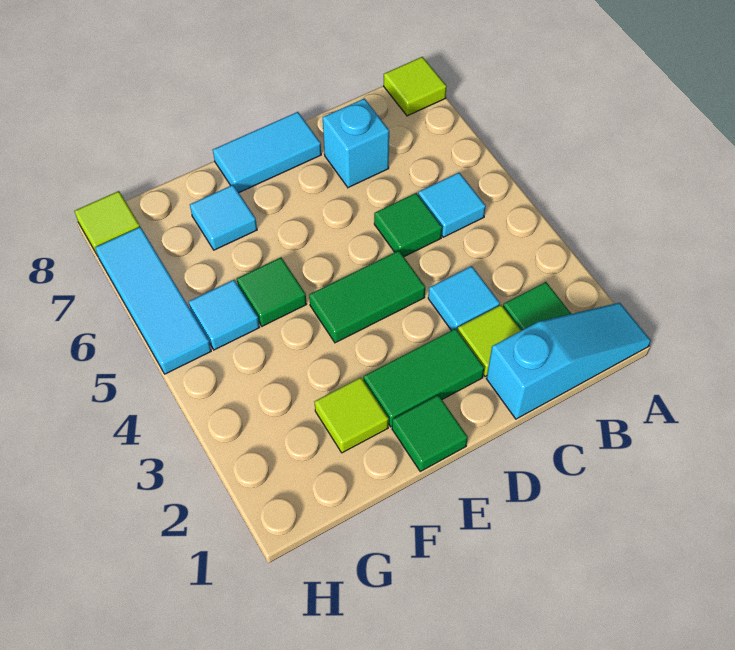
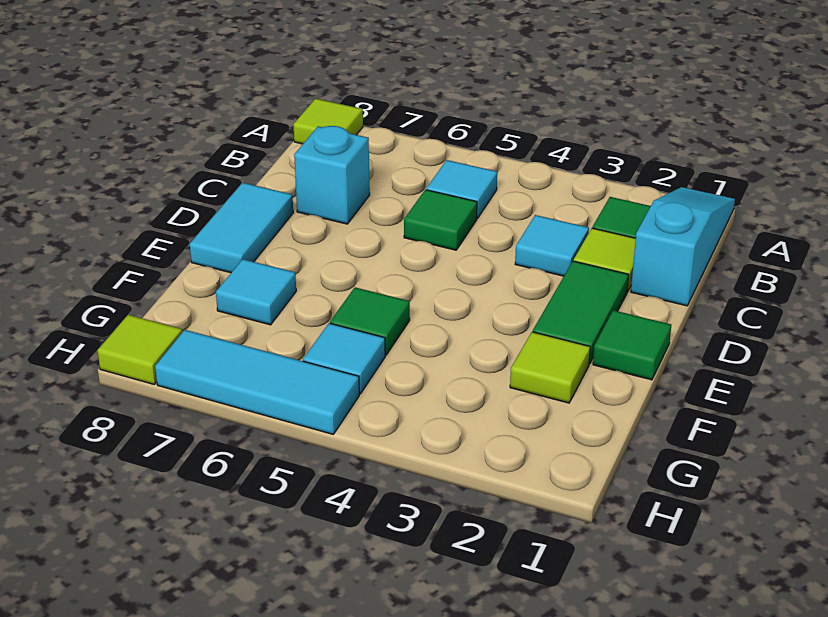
green tile D4:E4 level 1 -> none

